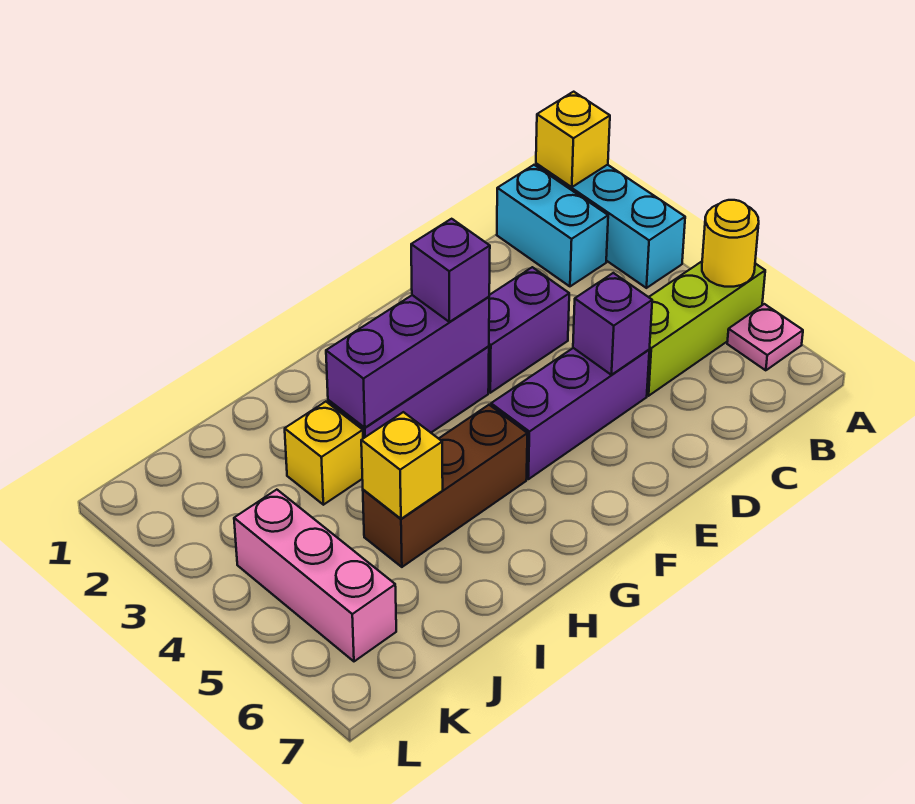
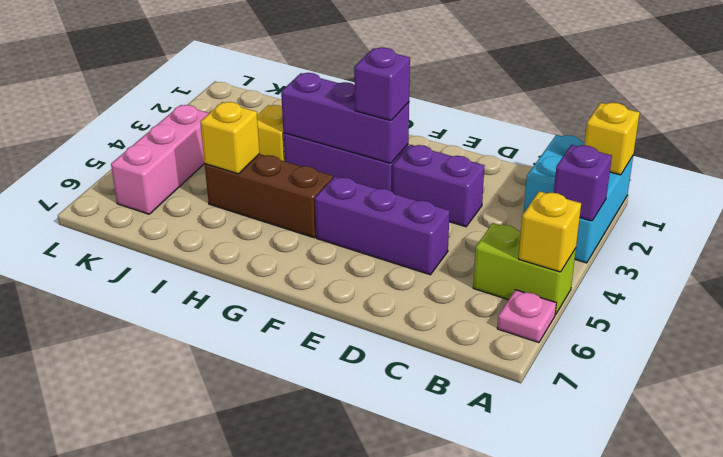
lime brick A5:C5 level 1 -> lime brick A5:B5 level 1
yellow round brick A5 level 2 -> yellow brick A5 level 2
purple brick D5 level 2 -> purple brick A3 level 2

